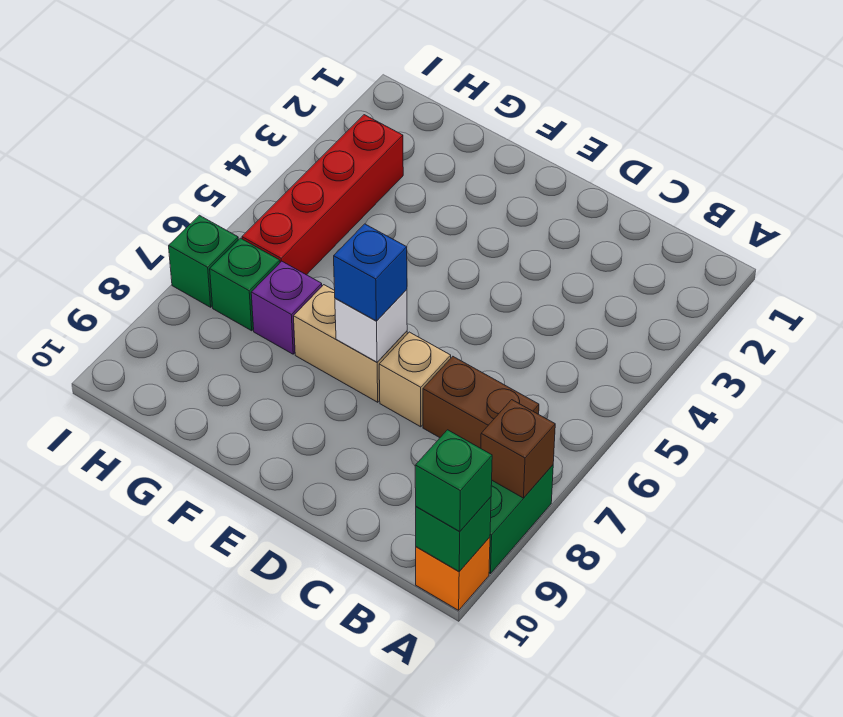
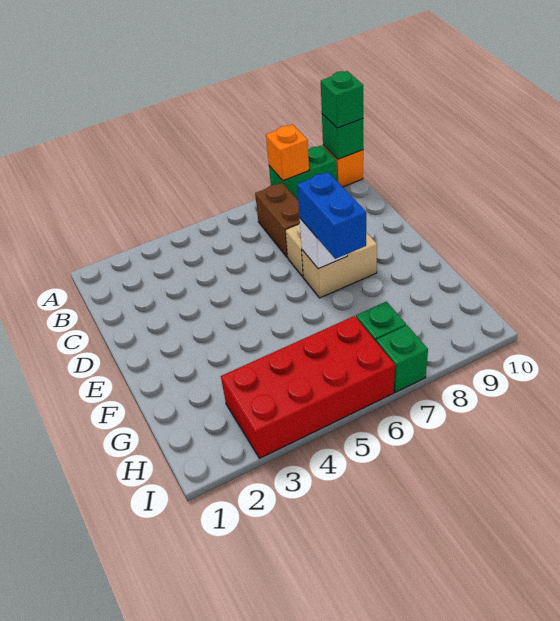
brown brick A8 level 2 -> orange brick A8 level 2
tan brick E7:F7 level 1 -> tan brick E7:E8 level 1
blue brick E7 level 3 -> blue brick E7:F7 level 3
purple brick G7 level 1 -> none
red brick H3:H6 level 1 -> red brick H3:I6 level 1

